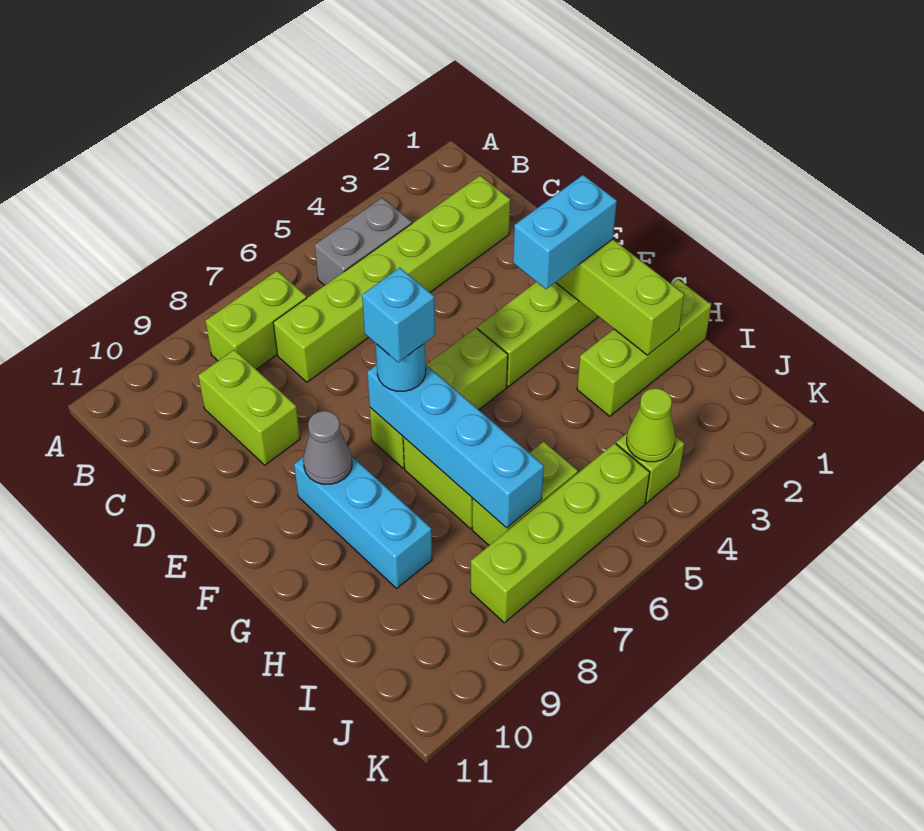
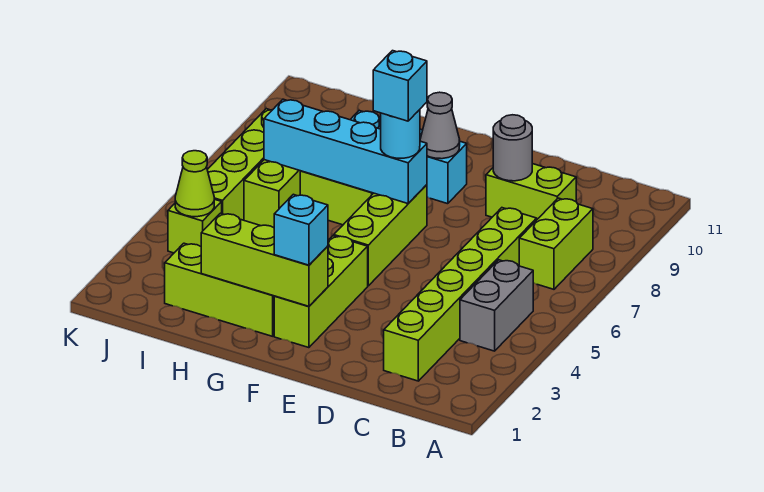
none -> grey round brick D9 level 2
cyan brick F2:F3 level 3 -> cyan brick F2 level 3
lime brick H1:H3 level 1 -> lime brick G2:I2 level 1

